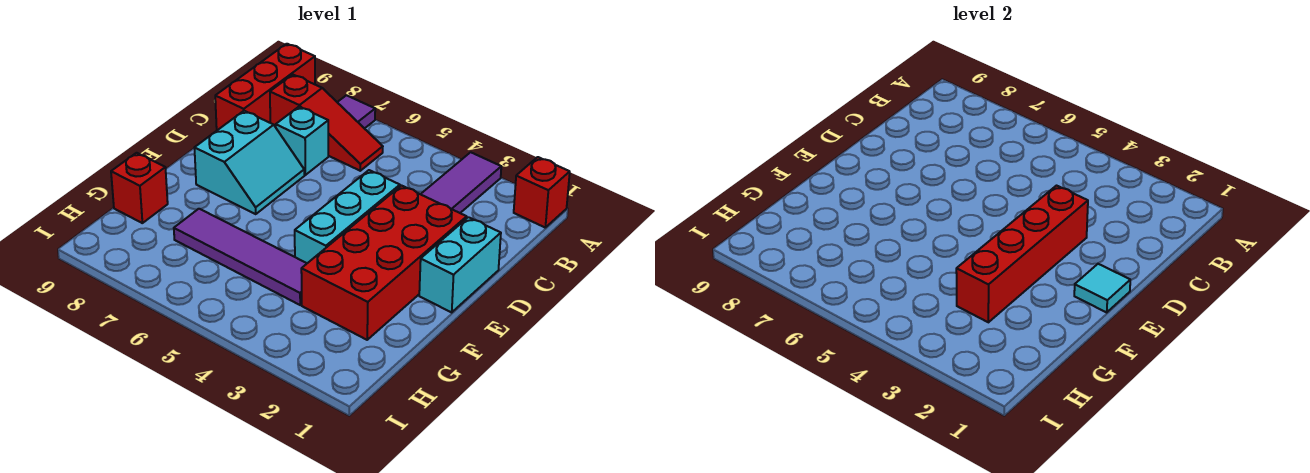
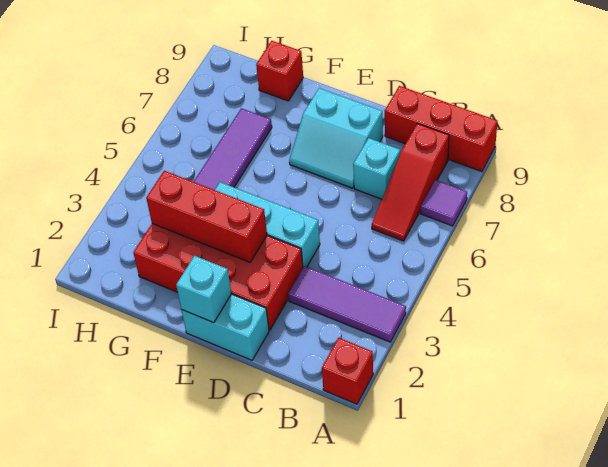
red brick D3:G3 level 2 -> red brick E3:G3 level 2
cyan tile E1 level 2 -> cyan brick E1 level 2

